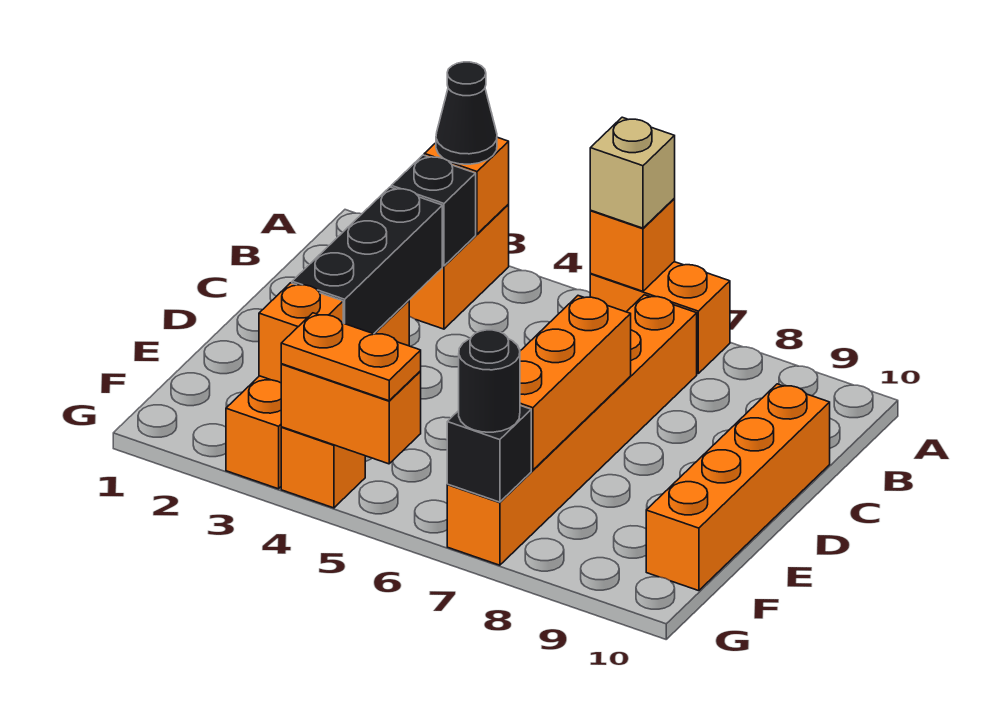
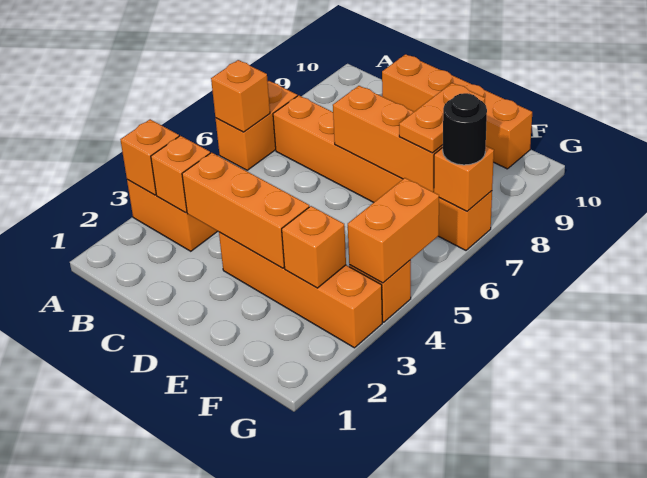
black cone A3 level 3 -> none
tan brick A6 level 3 -> none
black brick B3 level 2 -> orange brick B3 level 2
black brick C3:E3 level 2 -> orange brick C3:E3 level 2
orange plate G4:G5 level 3 -> orange plate F7:F8 level 3
black brick G7 level 2 -> orange brick G7 level 2

